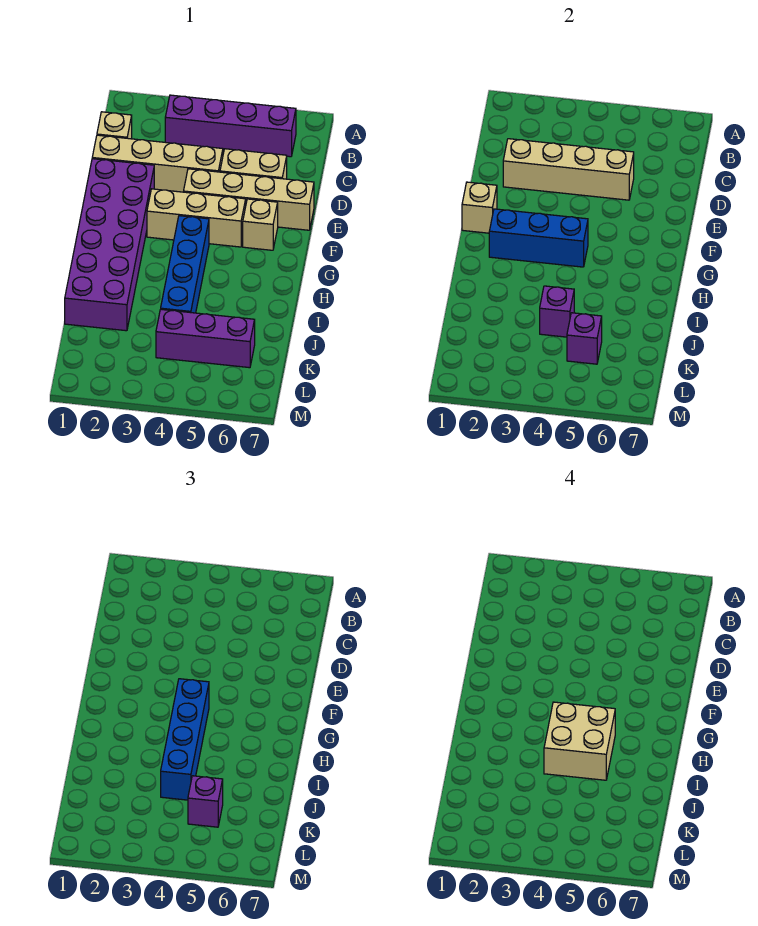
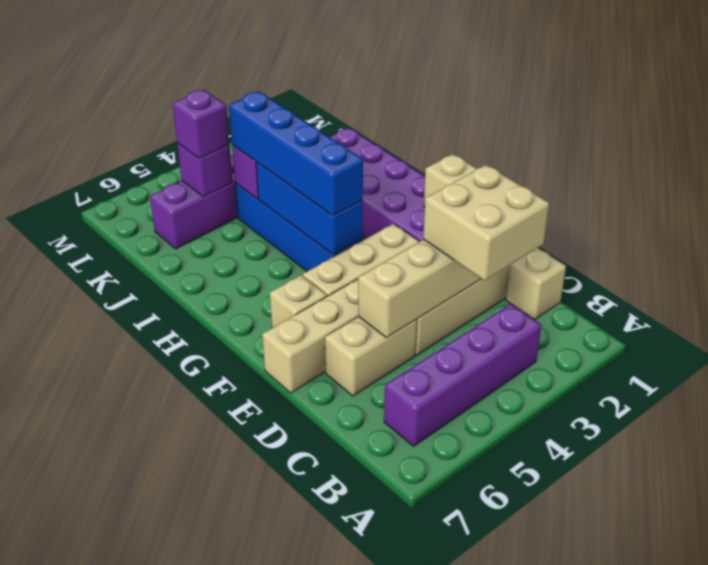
blue brick G2:G4 level 2 -> blue brick G4:I4 level 2
tan brick H4:I5 level 4 -> tan brick C2:D3 level 3

